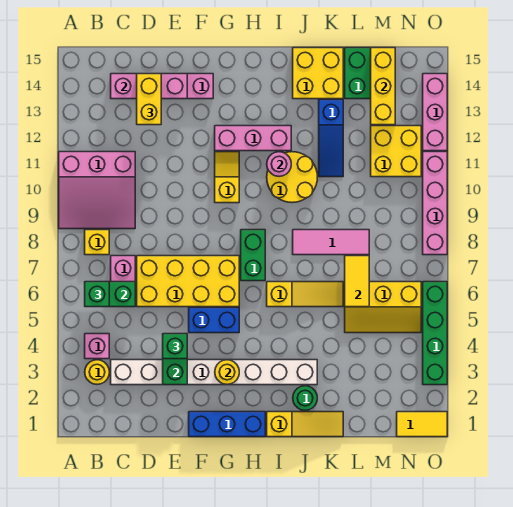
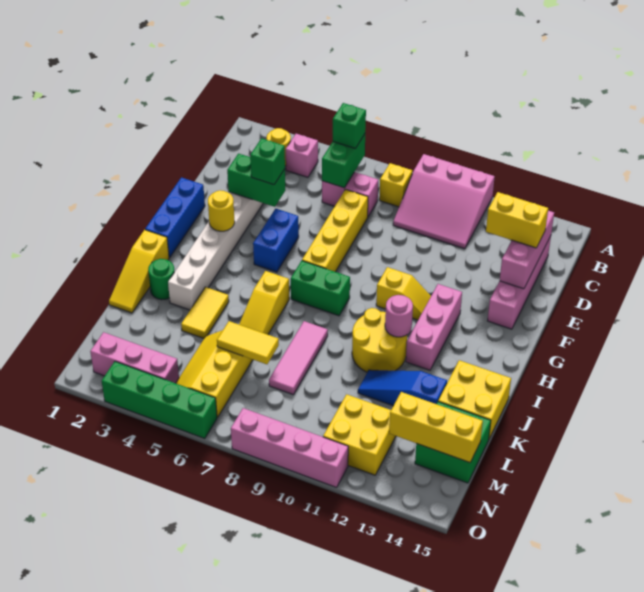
pink slope A9:C11 level 1 top 11 -> pink slope A9:C11 level 1 top A
yellow brick D6:G7 level 1 -> yellow brick D7:G7 level 1
yellow tile N1:O1 level 1 -> yellow tile J4:K4 level 1
pink brick O12:O14 level 1 -> pink brick N2:N4 level 1

